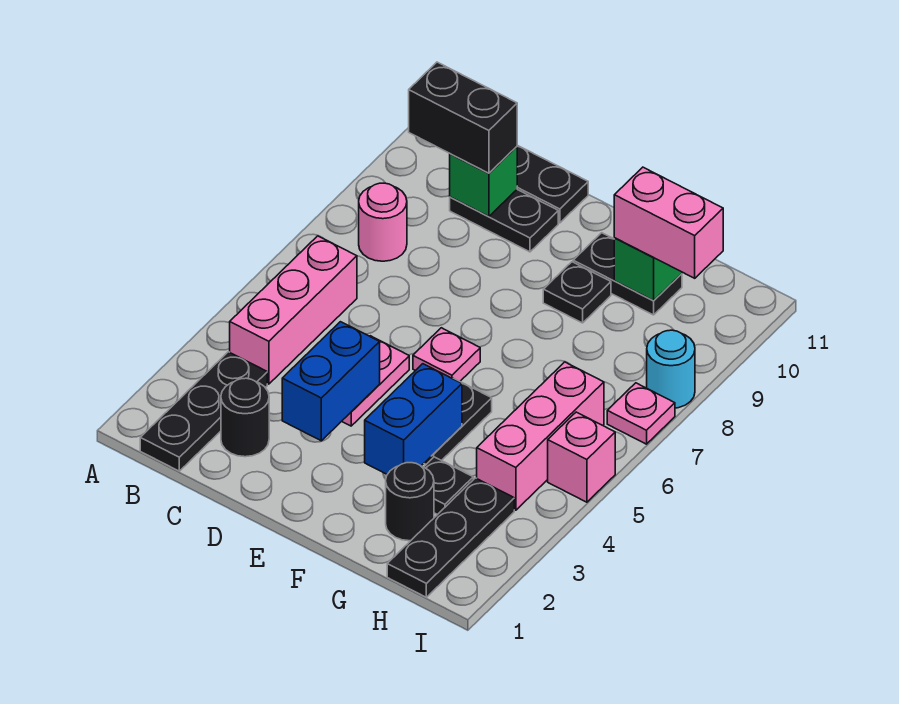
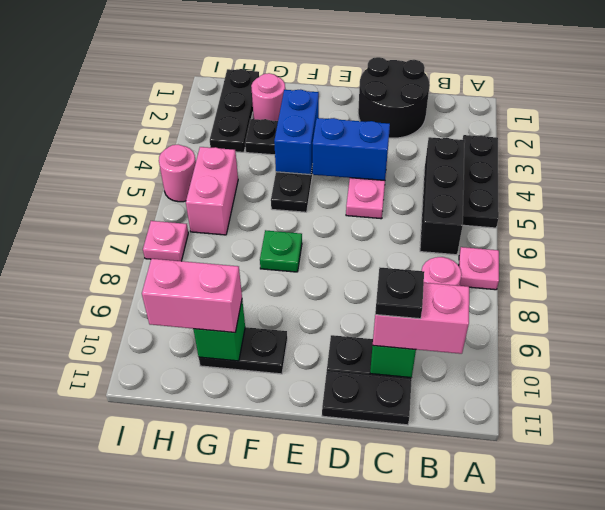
black plate B1:B3 level 1 -> black plate A3:A5 level 1
pink brick B4:B6 level 1 -> black brick B4:B6 level 1
black brick B10:C10 level 3 -> pink brick B10:C10 level 3
black round brick C2 level 1 -> black round brick C1:D2 level 1
blue brick D3:D4 level 2 -> blue brick D4:E4 level 2
pink plate E6 level 1 -> pink plate A7 level 1
none -> green plate F7 level 1
black plate F9 level 1 -> black plate C10 level 4
black round brick G2 level 1 -> pink round brick G2 level 1
pink brick H4:H6 level 1 -> pink brick H5:H6 level 1
pink brick I5 level 1 -> pink round brick I5 level 1
cyan round brick I8 level 1 -> none

